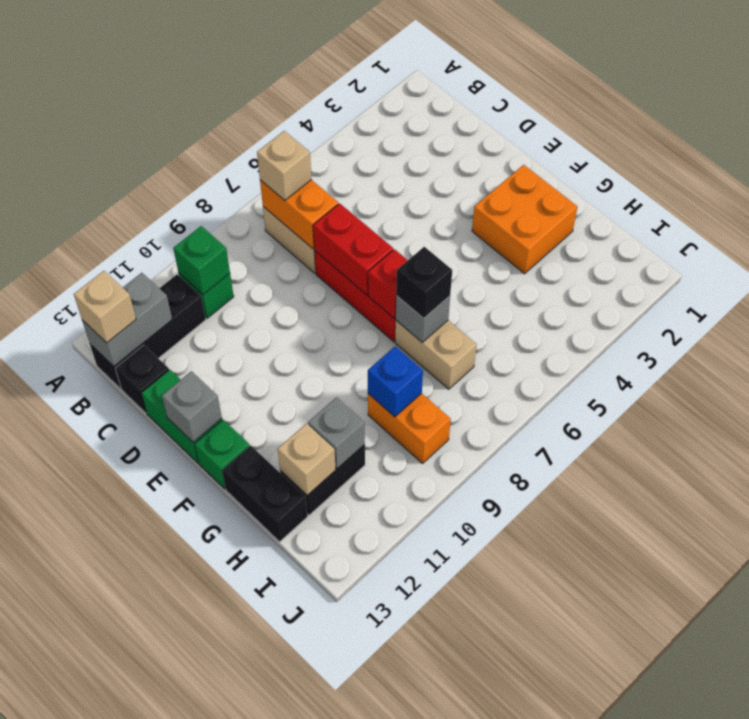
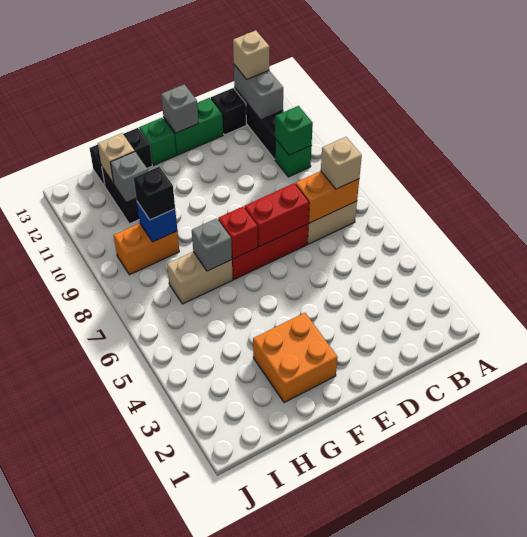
black brick G7 level 3 -> black brick H9 level 3

